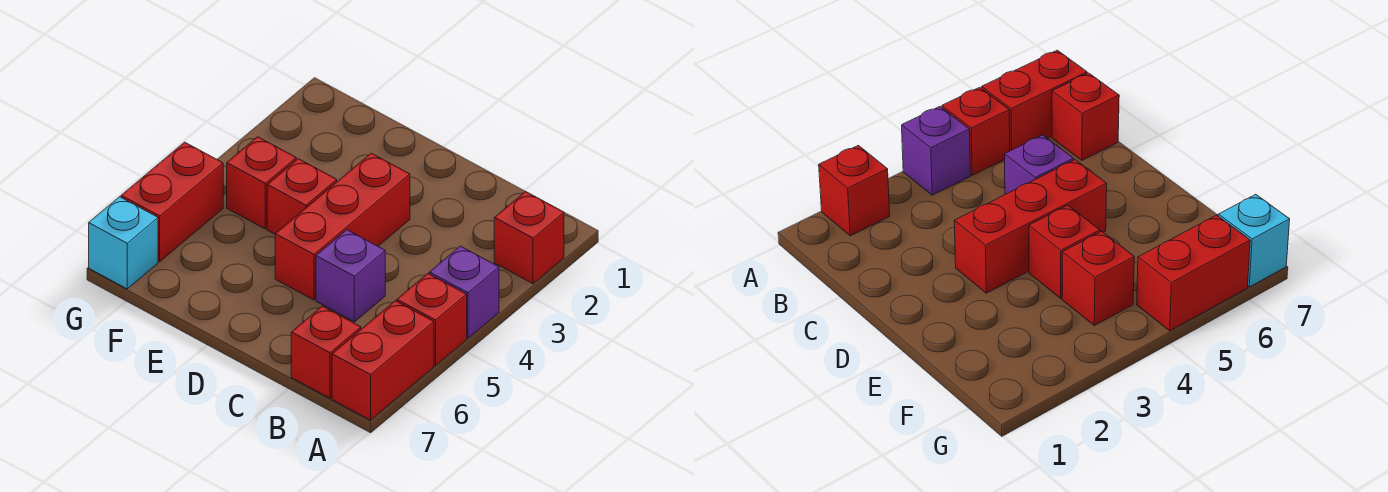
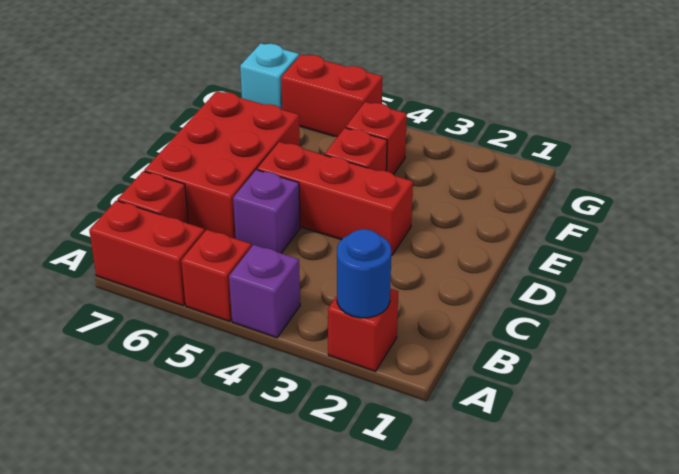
none -> blue round brick A2 level 2
none -> red brick C6:E7 level 1

